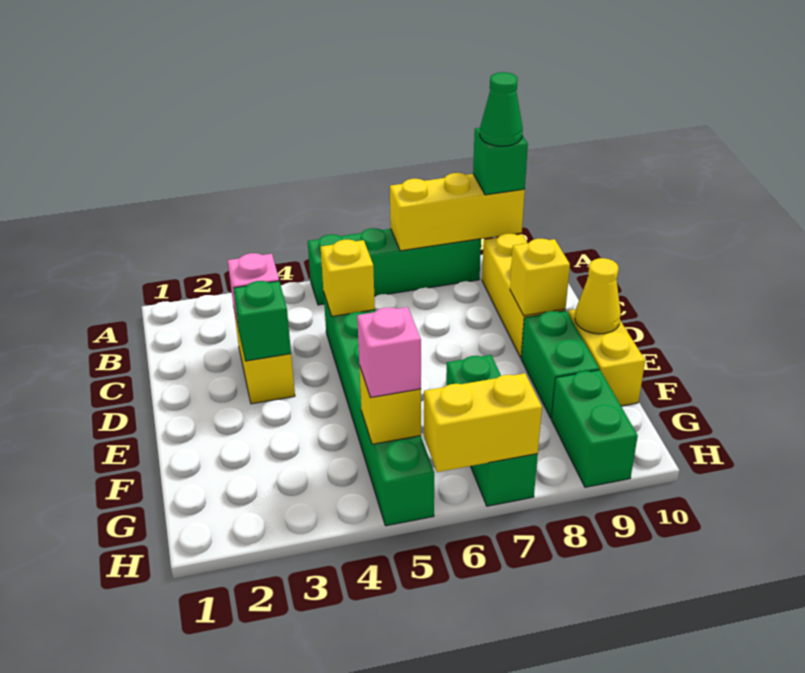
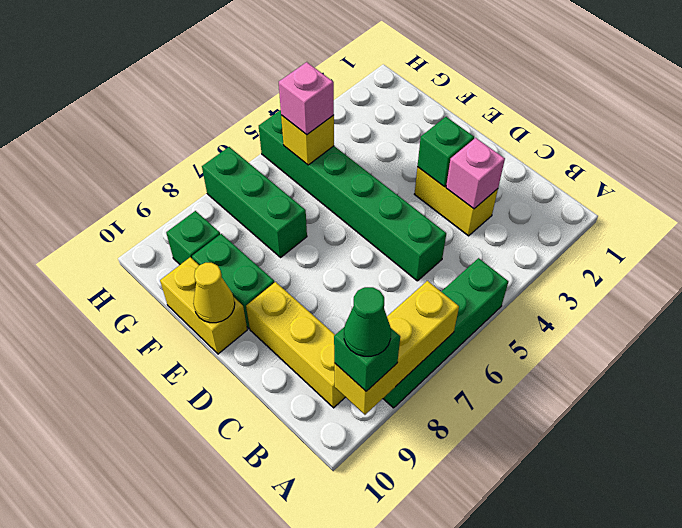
yellow brick C5 level 2 -> none
yellow brick D9 level 2 -> none
green brick G9:H9 level 1 -> green brick G9 level 1
yellow brick H6:H7 level 2 -> none

